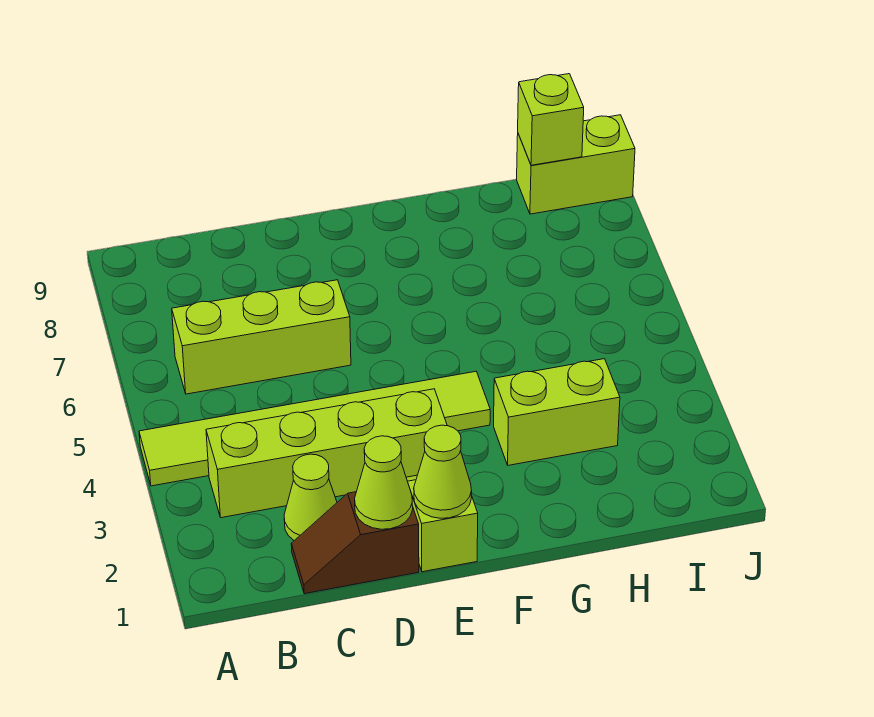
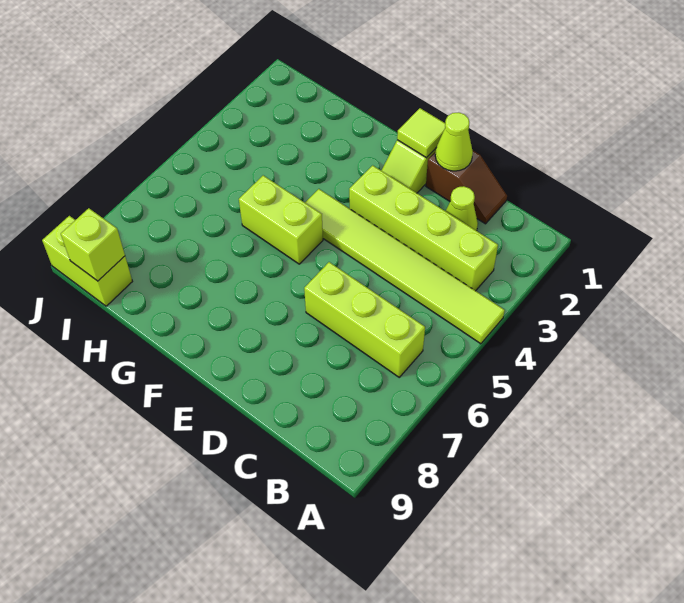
lime cone E1 level 2 -> lime tile E1 level 2
lime brick G3:H3 level 1 -> lime brick F5:G5 level 1

